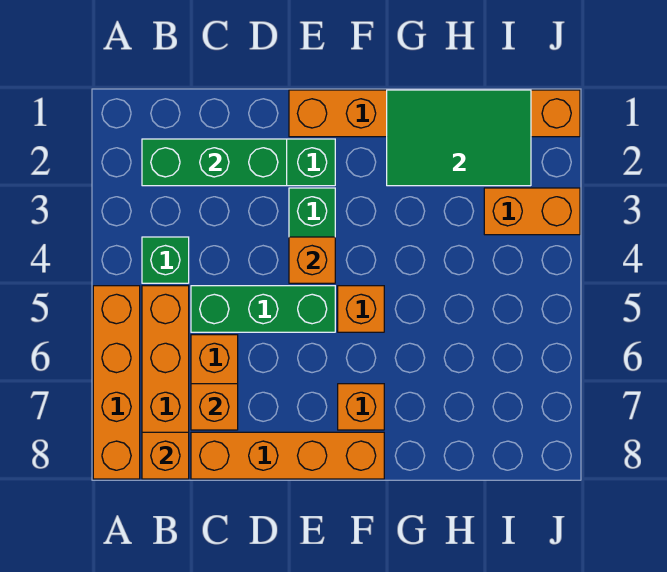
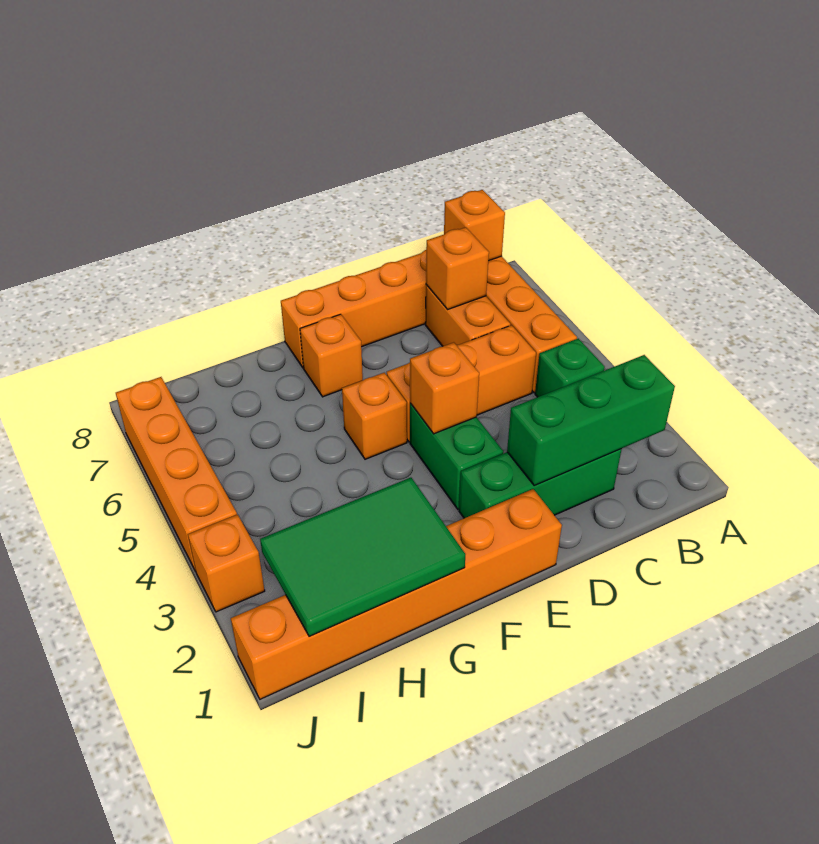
orange brick A5:A8 level 1 -> orange brick J4:J7 level 1
green brick C5:E5 level 1 -> orange brick C5:E5 level 1
orange brick I3:J3 level 1 -> orange brick J3 level 1

